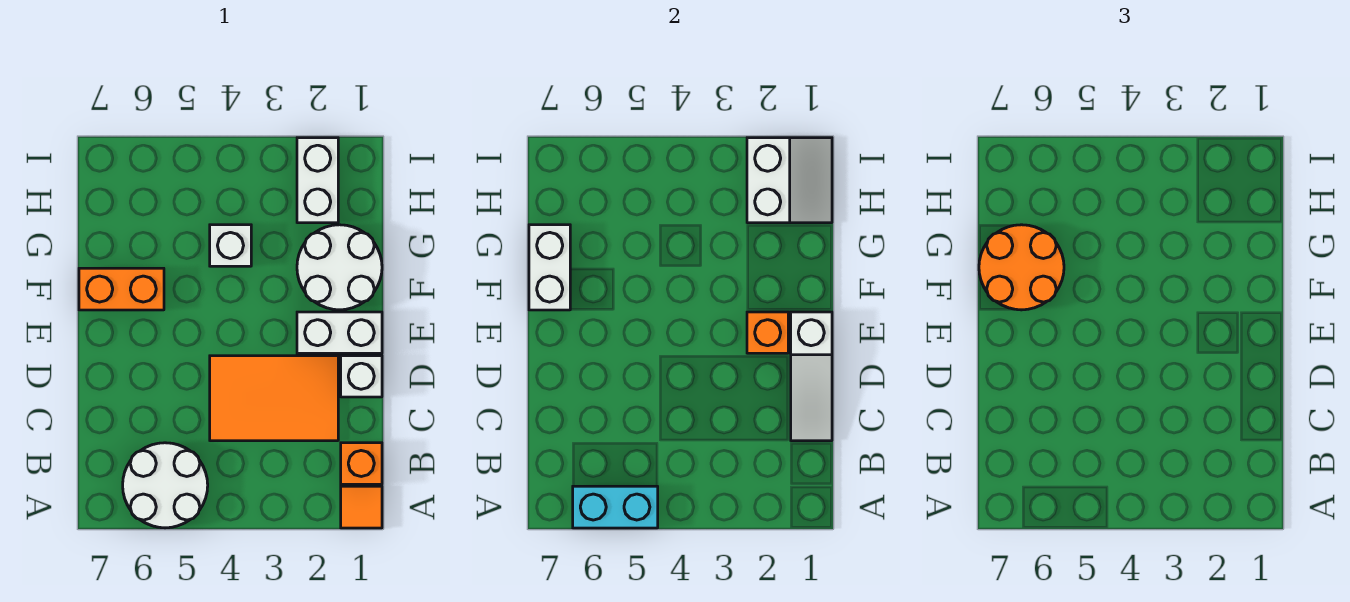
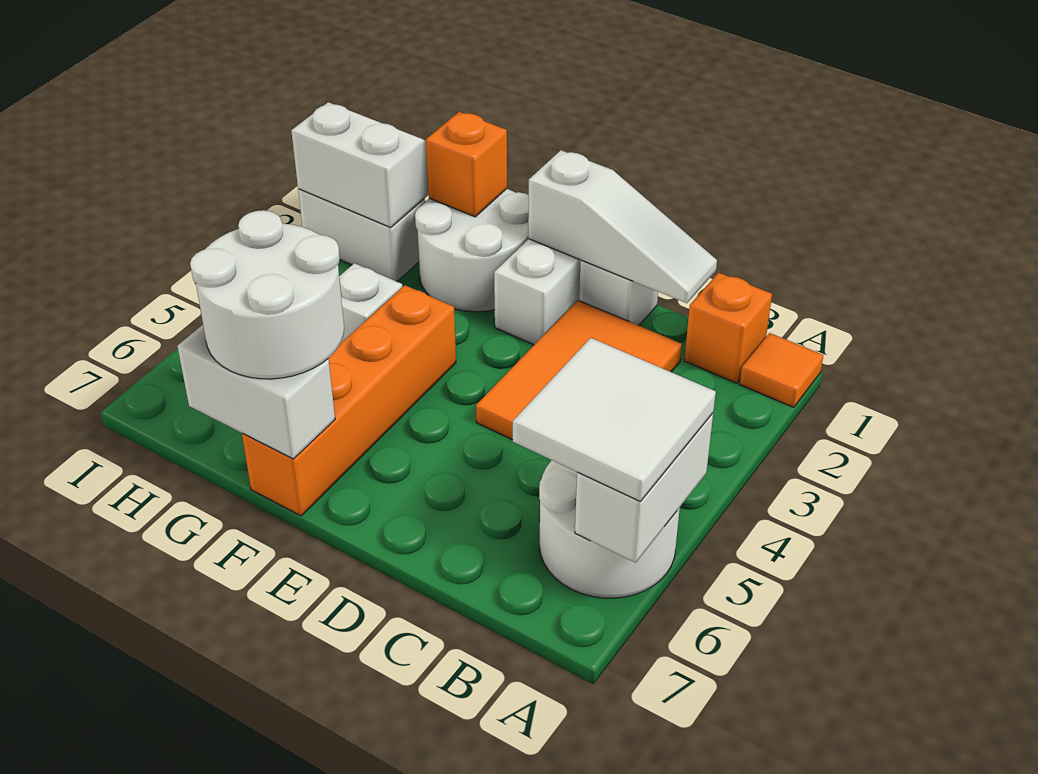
cyan brick A5:A6 level 2 -> white brick A5:A6 level 2
none -> white tile A5:B6 level 3
orange brick E2 level 2 -> orange brick G1 level 2
orange brick F6:F7 level 1 -> orange brick F4:F7 level 1
orange round brick F6:G7 level 3 -> white round brick F6:G7 level 3

